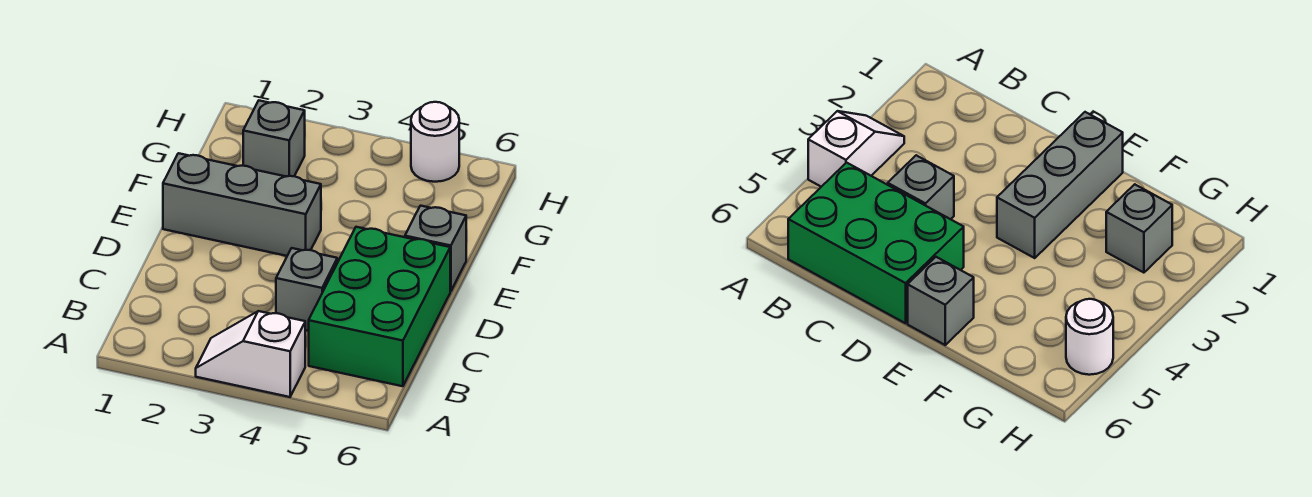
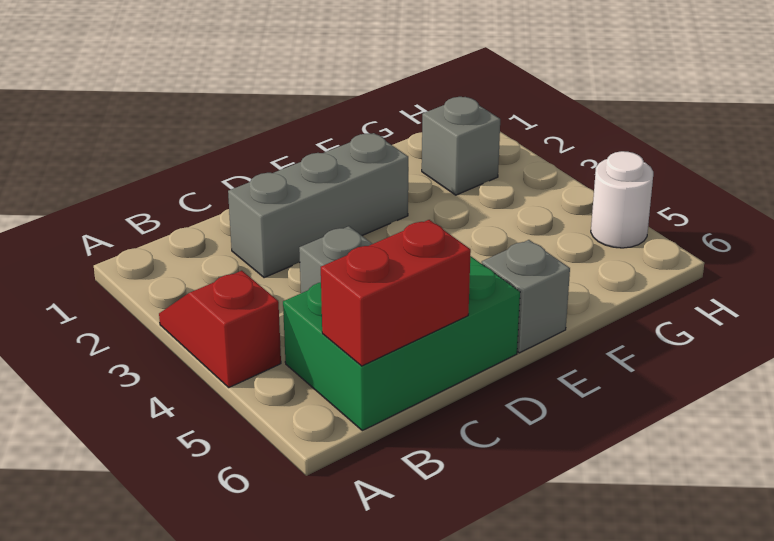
white slope A3:A4 level 1 top 4 -> red slope A3:A4 level 1 top 4
none -> red brick B6:C6 level 2
grey brick E1:E3 level 1 -> grey brick C2:E2 level 1

